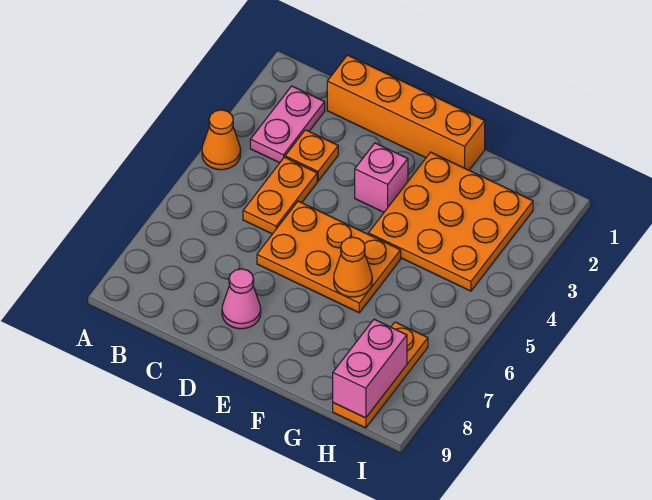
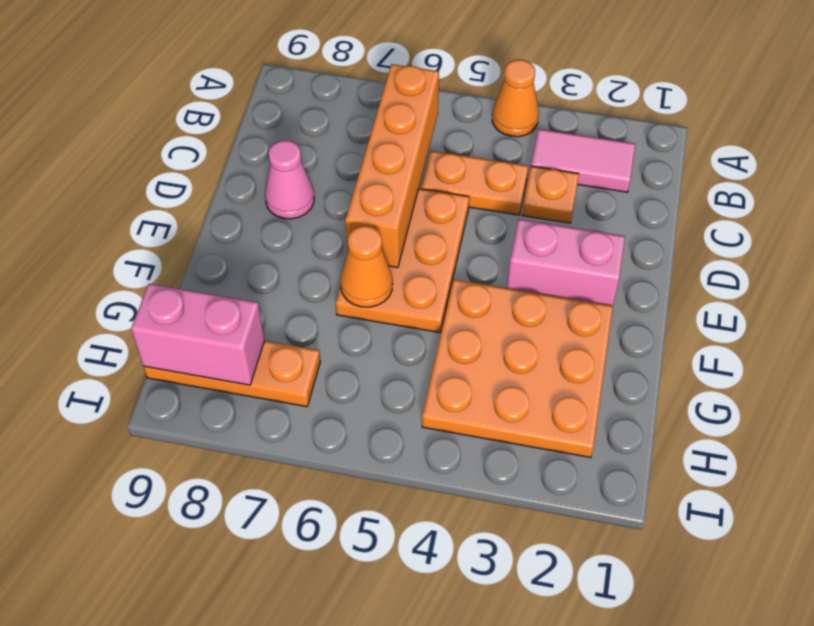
pink plate B2:B3 level 1 -> pink tile B2:B3 level 1
orange brick C1:F1 level 1 -> orange brick B6:E6 level 2
pink brick E3 level 1 -> pink brick E2:E3 level 1

